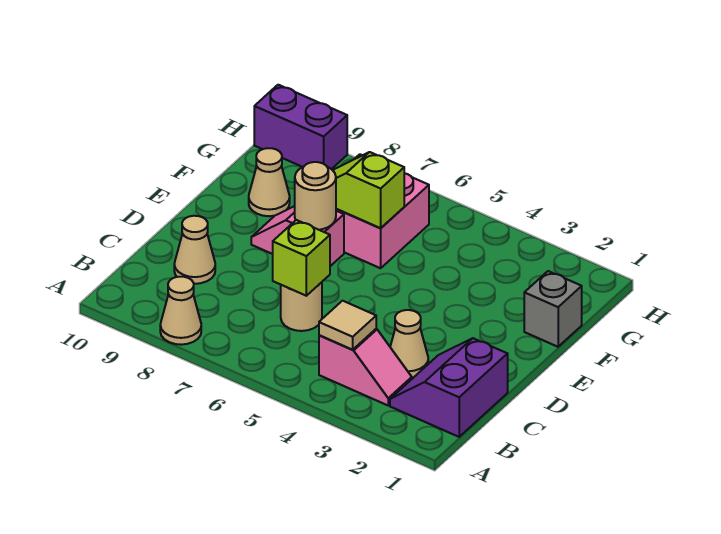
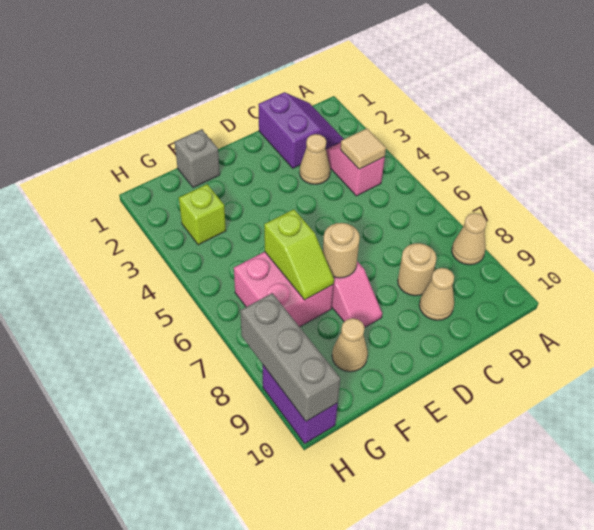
purple slope B1:C2 level 1 top 1 -> purple slope B1:C2 level 1 top C
tan round brick C6 level 1 -> tan round brick C8 level 1
lime brick C6 level 2 -> lime brick G3 level 1
none -> grey brick H8:H10 level 2

